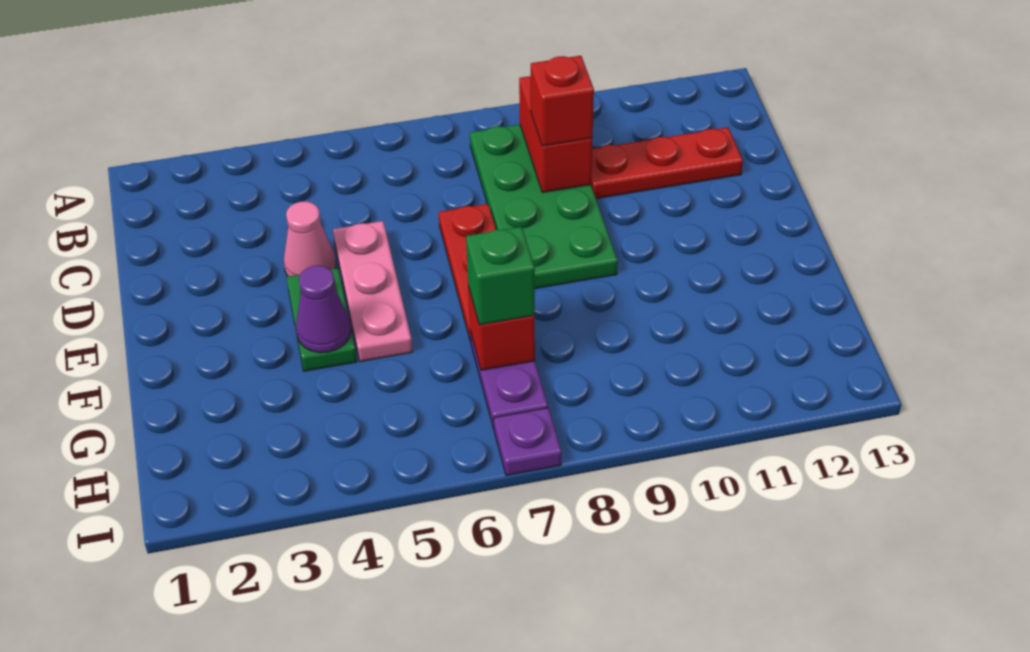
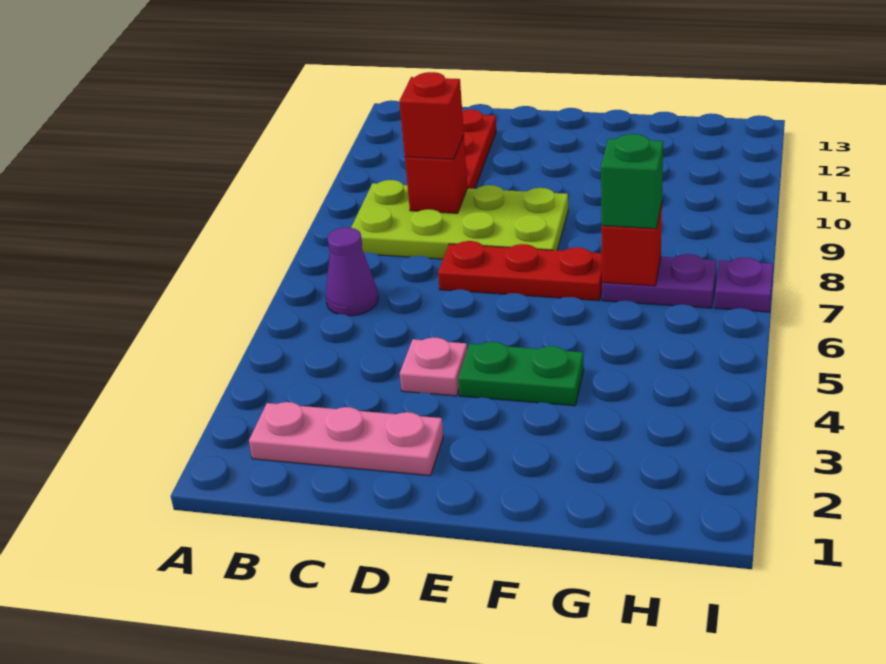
green plate B8:E9 level 1 -> lime plate B8:E9 level 1
red brick B9:C9 level 2 -> red brick C9 level 2
pink cone D4 level 1 -> pink plate D4 level 1
pink plate D5:F5 level 1 -> pink plate B2:D2 level 1
purple cone F4 level 2 -> purple cone B6 level 1

